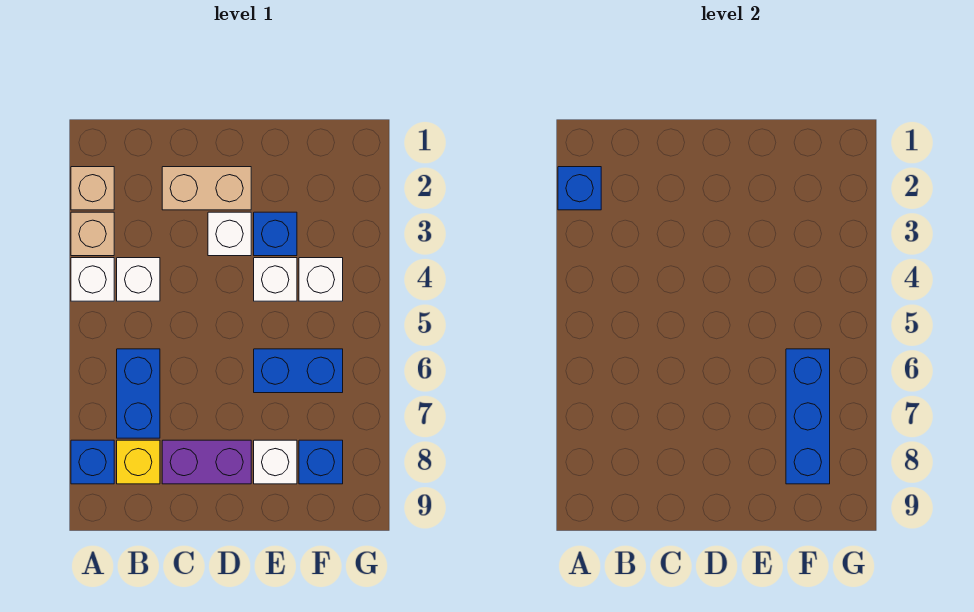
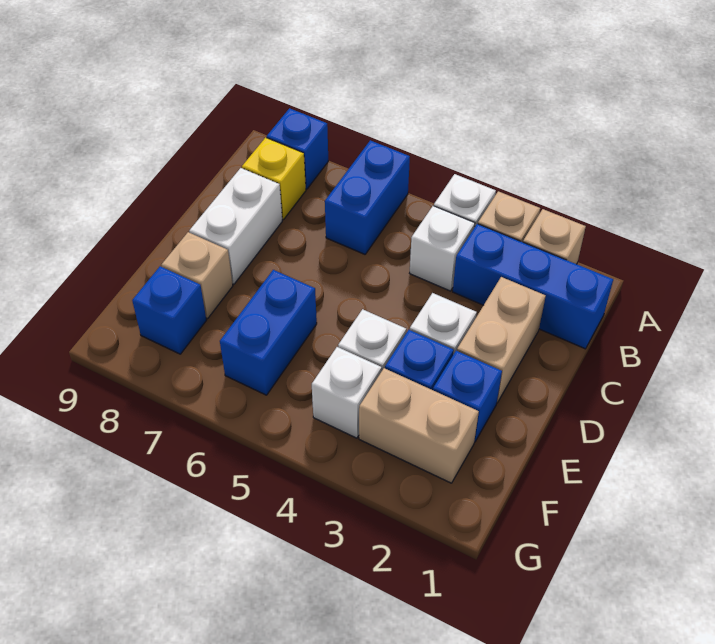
blue brick A2 level 2 -> blue brick E2 level 1
blue brick B6:B7 level 1 -> blue brick A6:B6 level 1
purple brick C8:D8 level 1 -> white brick C8:D8 level 1
white brick E8 level 1 -> tan brick E8 level 1
none -> tan brick F2:F3 level 1
blue brick F6:F8 level 2 -> blue brick B1:B3 level 1

